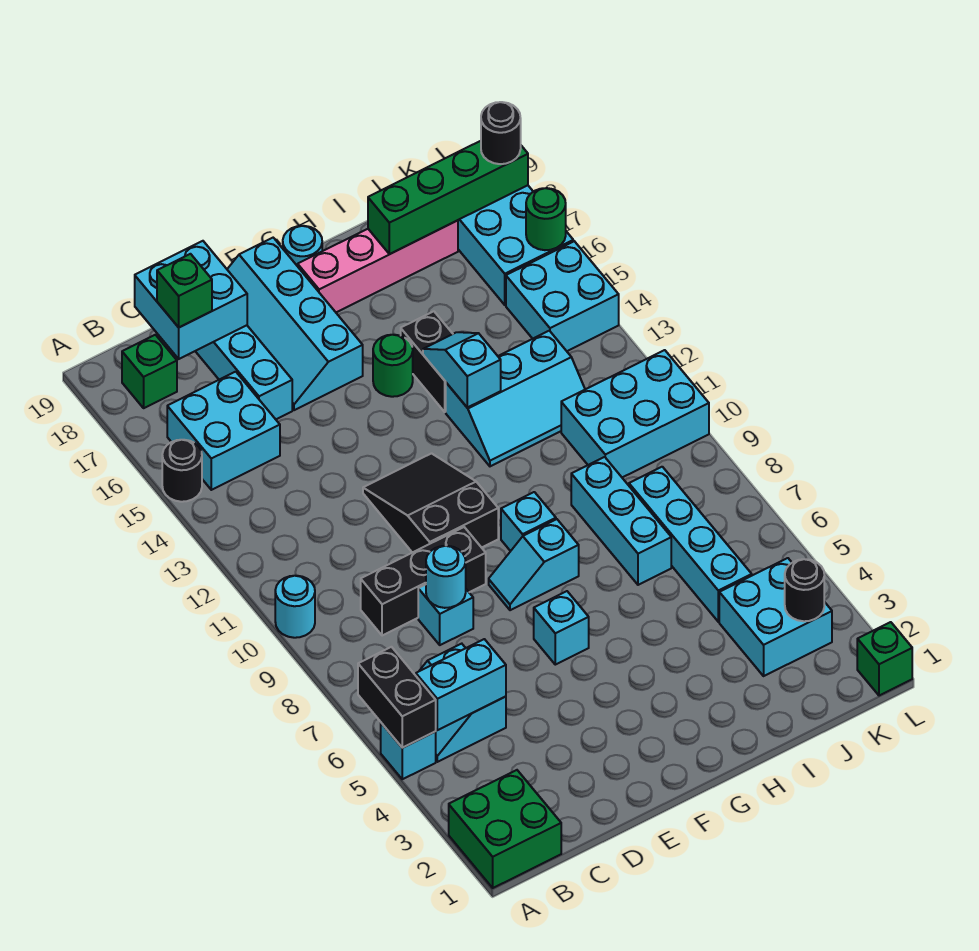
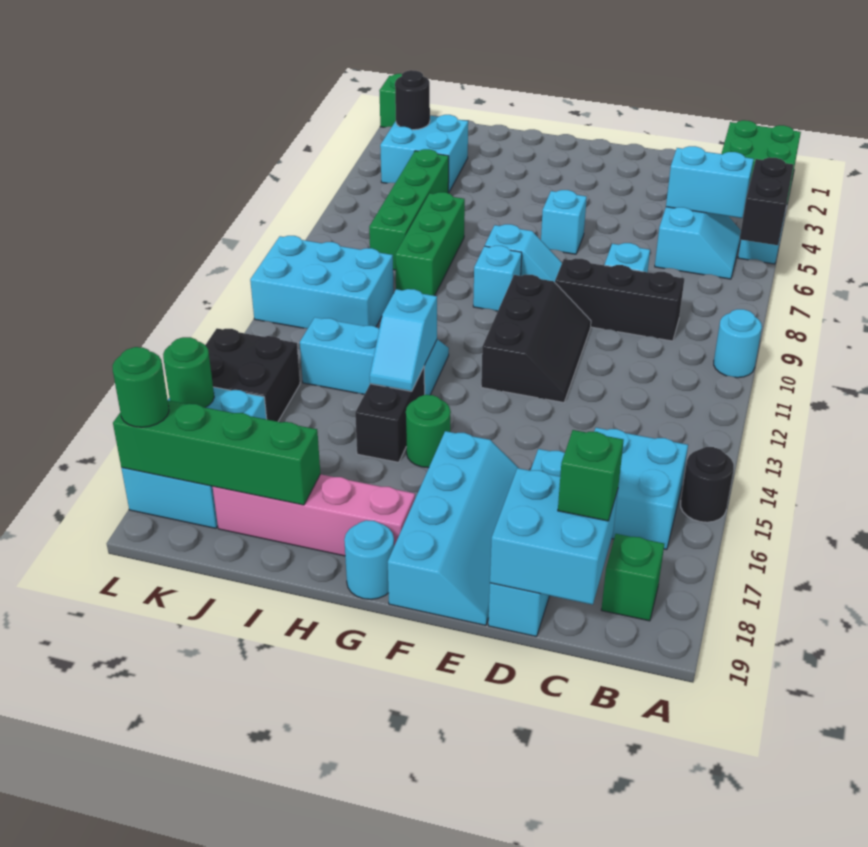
cyan round brick D8 level 2 -> none
black slope E10:F12 level 1 top 10 -> black slope E10:F12 level 1 top F
cyan brick I7:I9 level 1 -> green brick I7:I9 level 1
cyan brick J5:J8 level 1 -> green brick J5:J8 level 1
cyan brick K14:L15 level 1 -> black brick K14:L15 level 1
black round brick L18 level 3 -> green round brick L18 level 3

